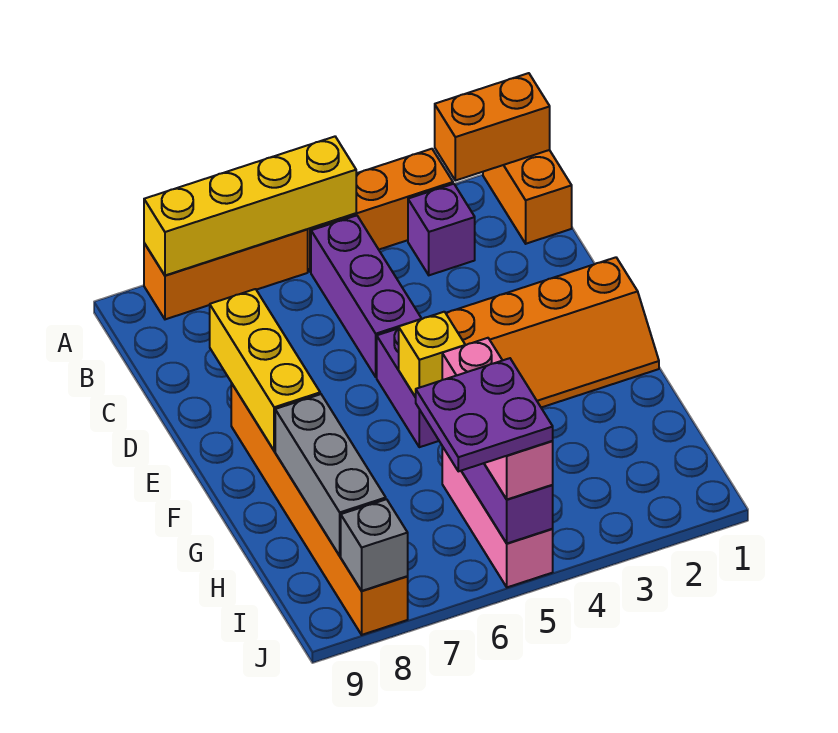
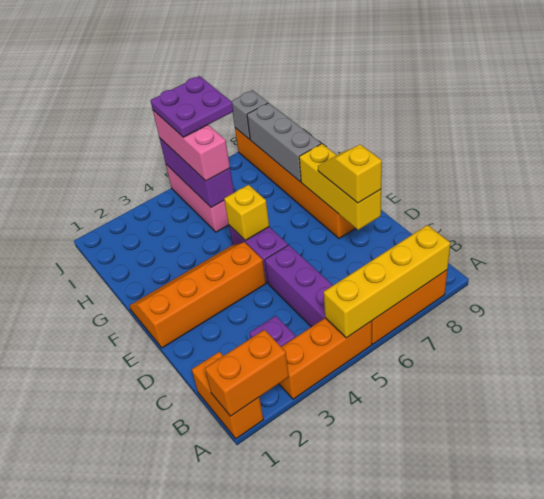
none -> yellow slope D8:E8 level 3 top D

